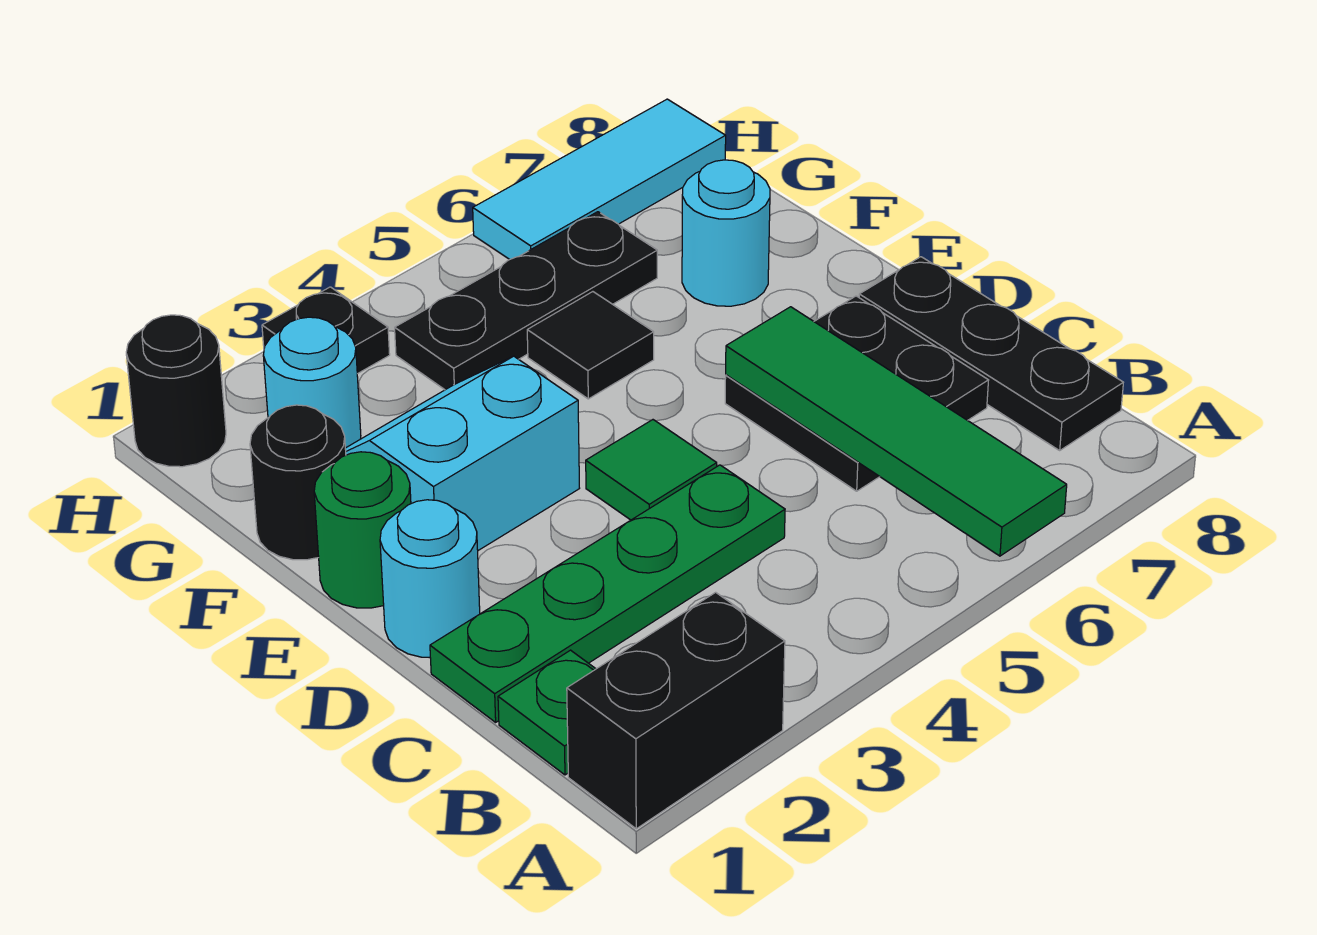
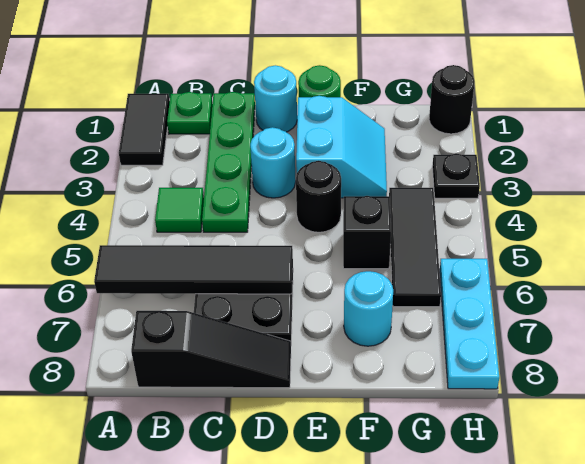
black brick A1:A2 level 1 -> black tile A1:A2 level 1
green tile A6:D6 level 2 -> black tile A6:D6 level 2
black plate B8:D8 level 1 -> black slope B8:D8 level 1 top B
green tile D4 level 1 -> green tile B4 level 1
black round brick F1 level 1 -> black round brick E4 level 1
black tile F5 level 1 -> black brick F5 level 1
cyan round brick G2 level 1 -> cyan round brick D3 level 1
black plate G4:G6 level 1 -> black tile G4:G6 level 1
cyan tile H6:H8 level 1 -> cyan plate H6:H8 level 1

